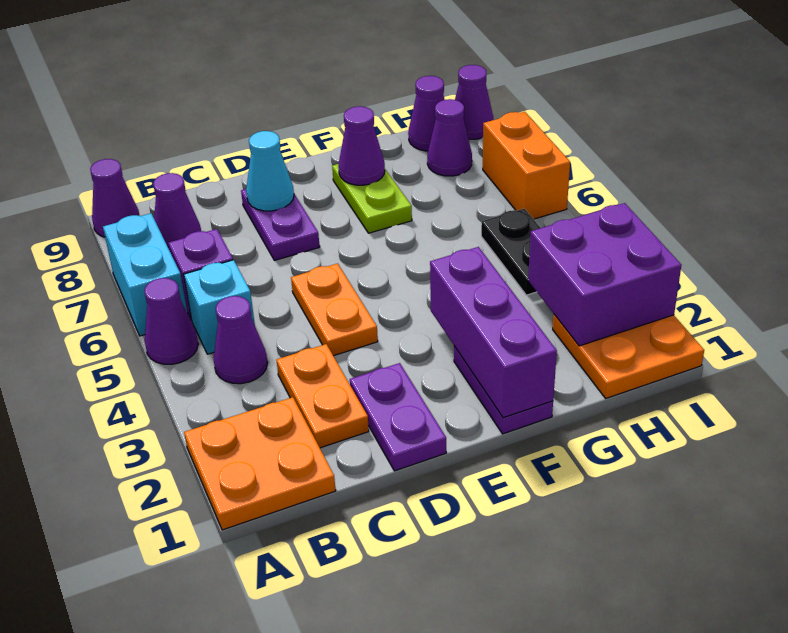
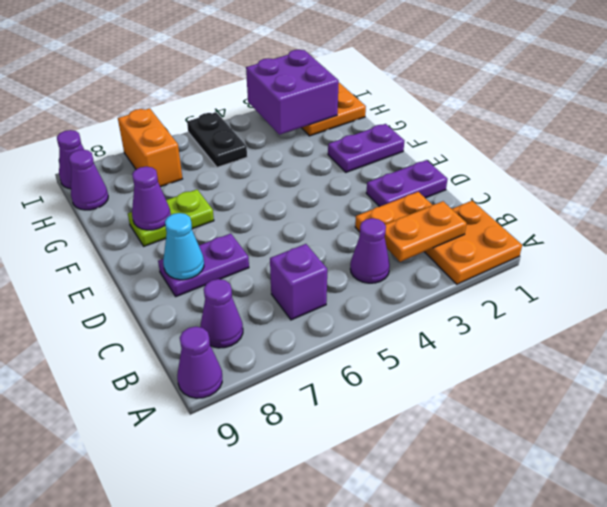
purple cone A5 level 1 -> none
cyan brick A6:A7 level 1 -> none
cyan brick B5 level 1 -> none
orange plate D4:D5 level 1 -> orange plate B2:B3 level 2
purple brick F1:F3 level 2 -> none
black plate H4:H5 level 1 -> black plate H5:I5 level 1
purple cone H8 level 1 -> none
orange brick I6:I7 level 1 -> orange brick H7:I7 level 1

